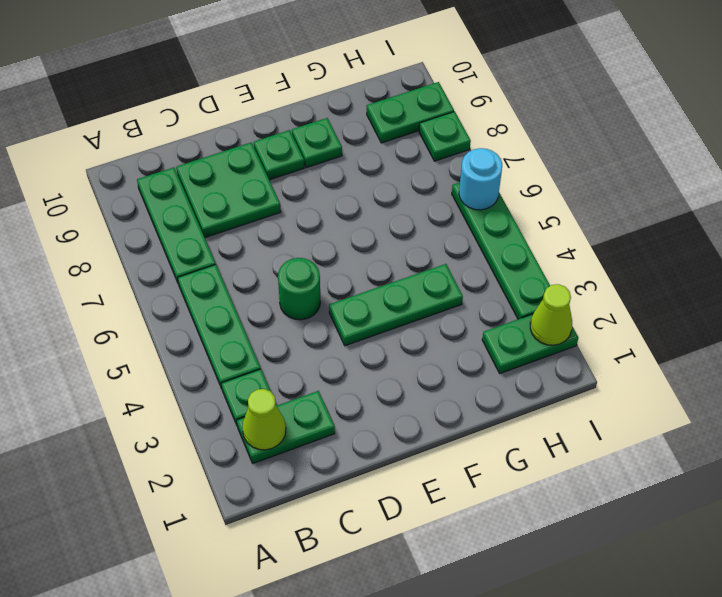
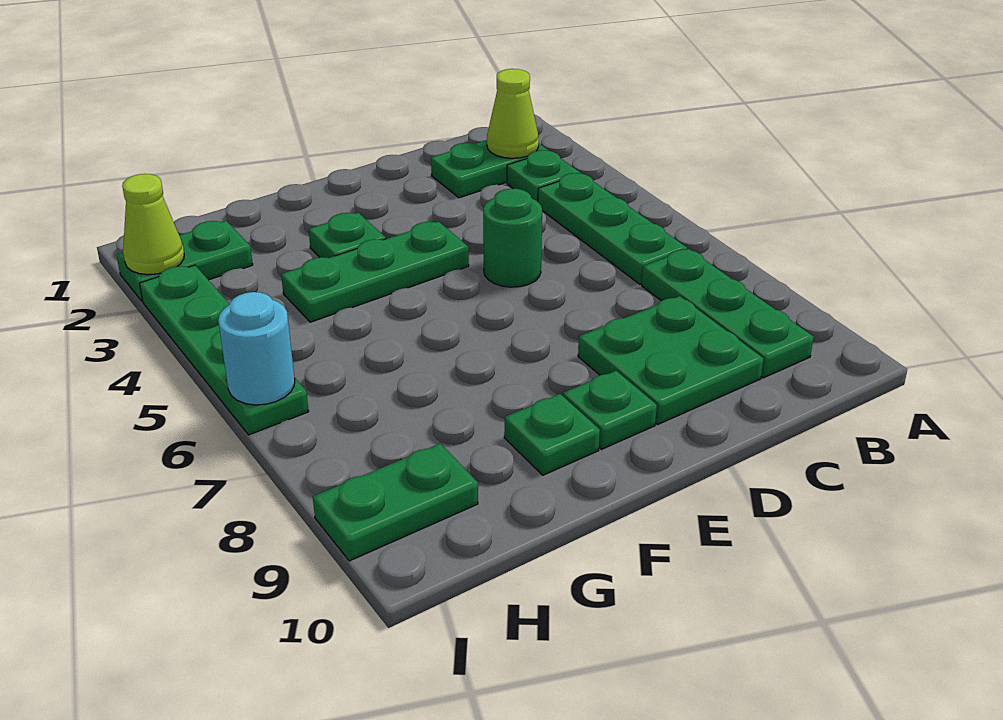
green plate I8 level 1 -> green plate F3 level 1

